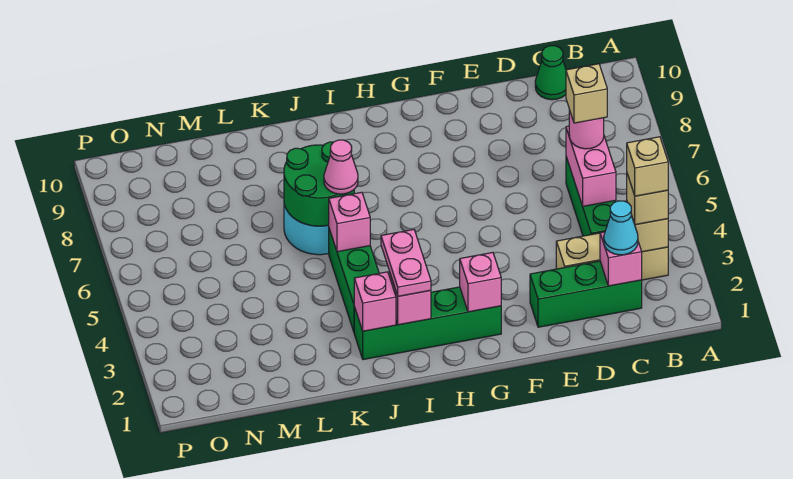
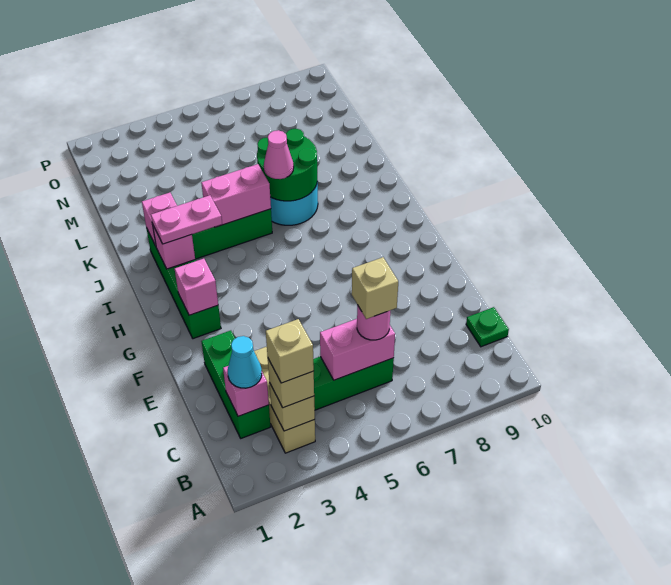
green cone C10 level 1 -> green plate C10 level 1
pink brick J5 level 2 -> pink brick J4:J5 level 2

